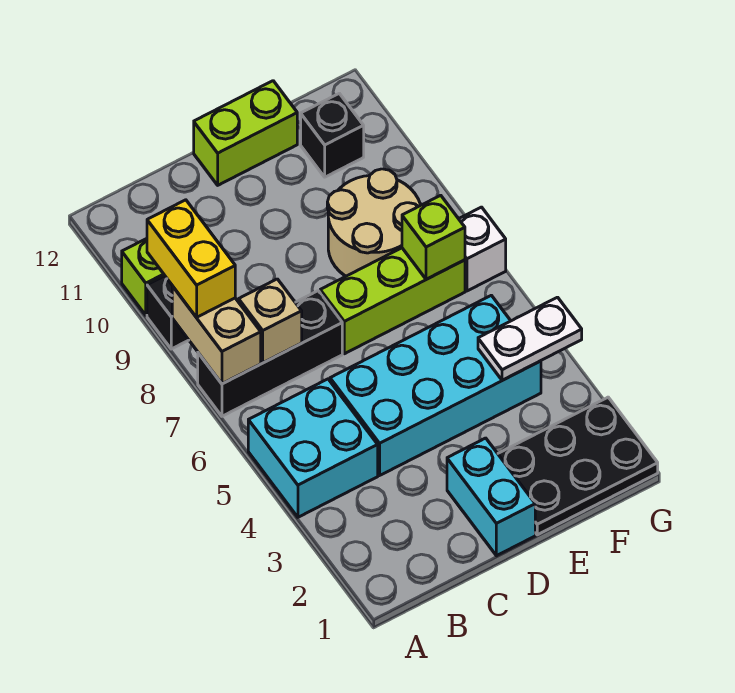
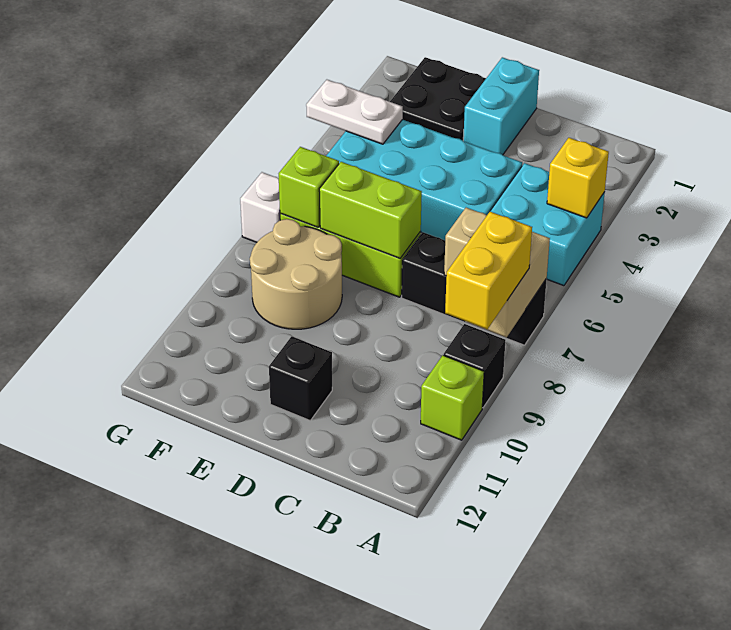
none -> yellow brick A4 level 2
lime brick D12:E12 level 1 -> lime brick D7:E7 level 2
black plate E1:G2 level 1 -> black plate E1:F2 level 1
black brick F11 level 1 -> black brick D11 level 1

